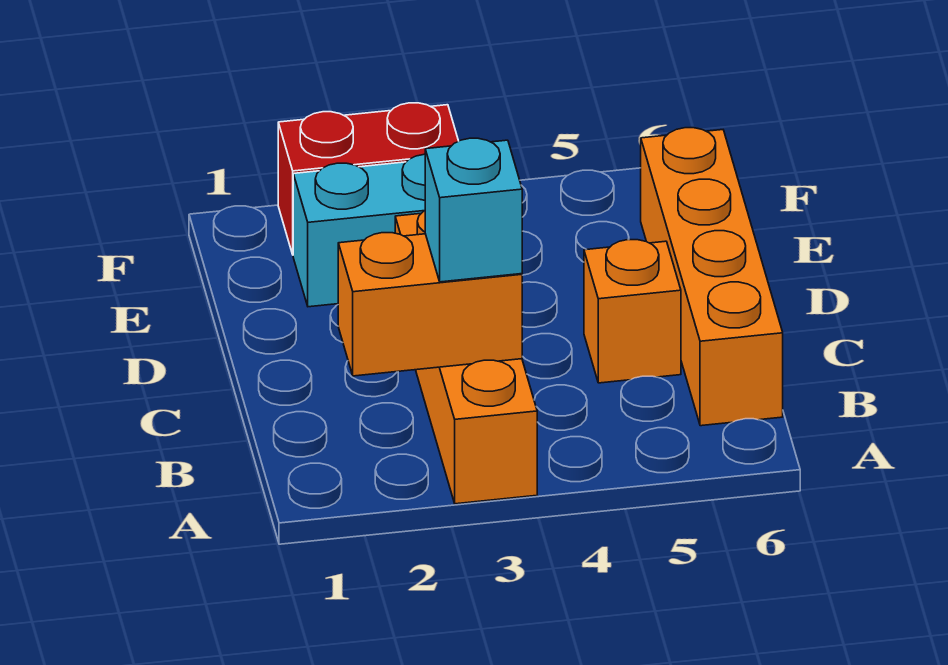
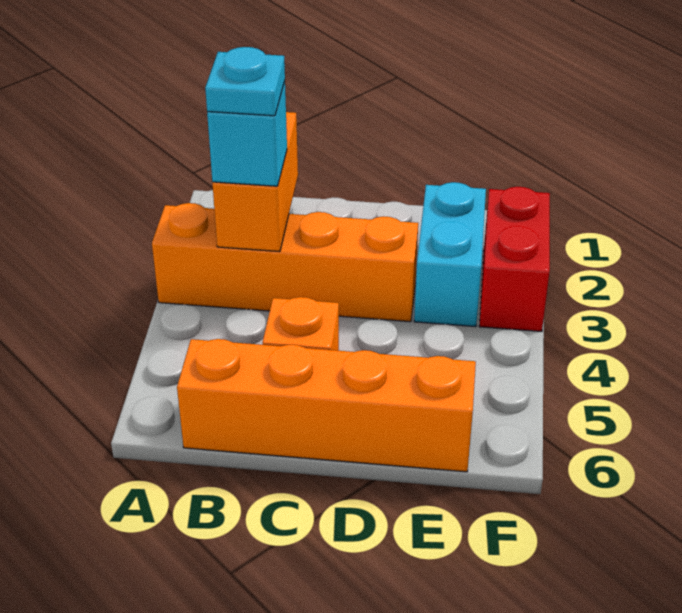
none -> cyan plate B3 level 4

